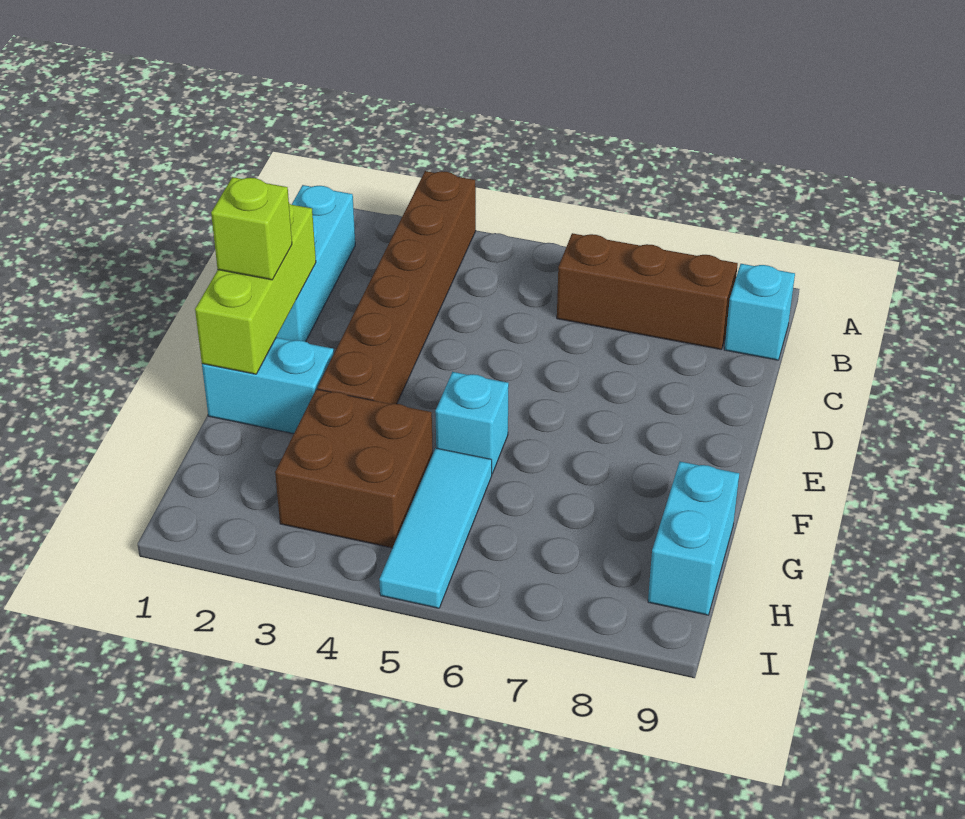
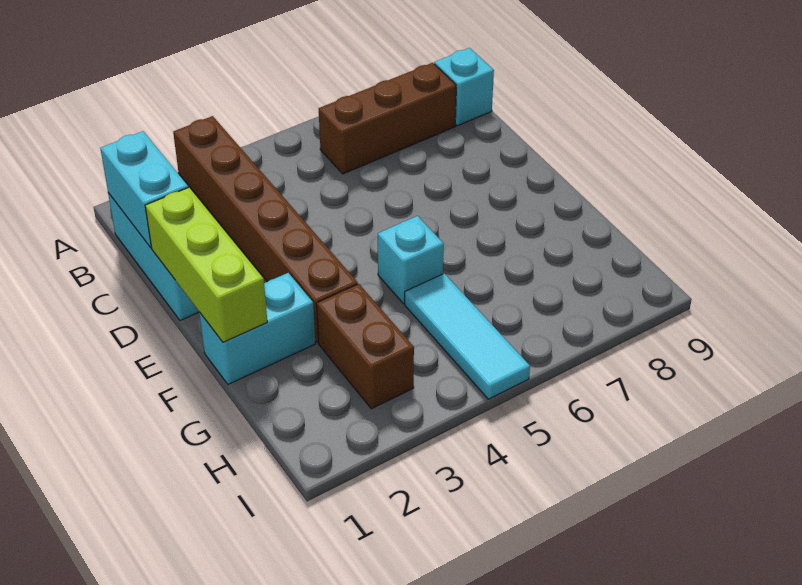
lime brick E1 level 3 -> none
brown brick G3:H4 level 1 -> brown brick G3:H3 level 1
cyan brick G9:H9 level 1 -> cyan brick B1:C1 level 2

